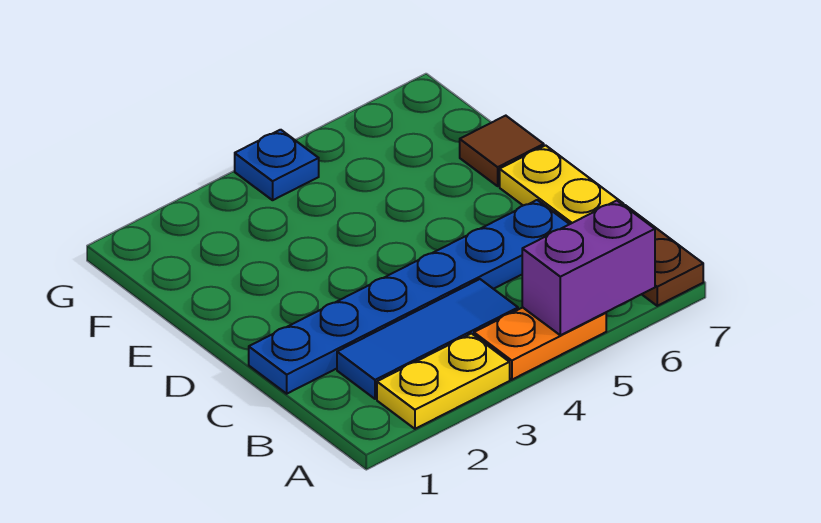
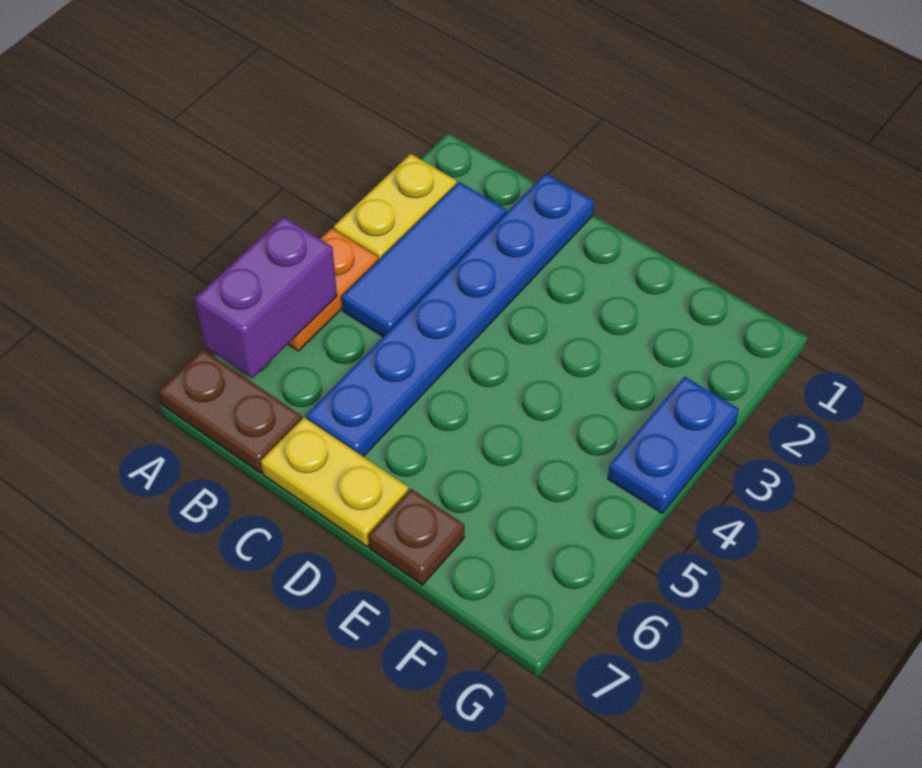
brown tile E7 level 1 -> brown plate E7 level 1
blue plate G4 level 1 -> blue plate G3:G4 level 1

